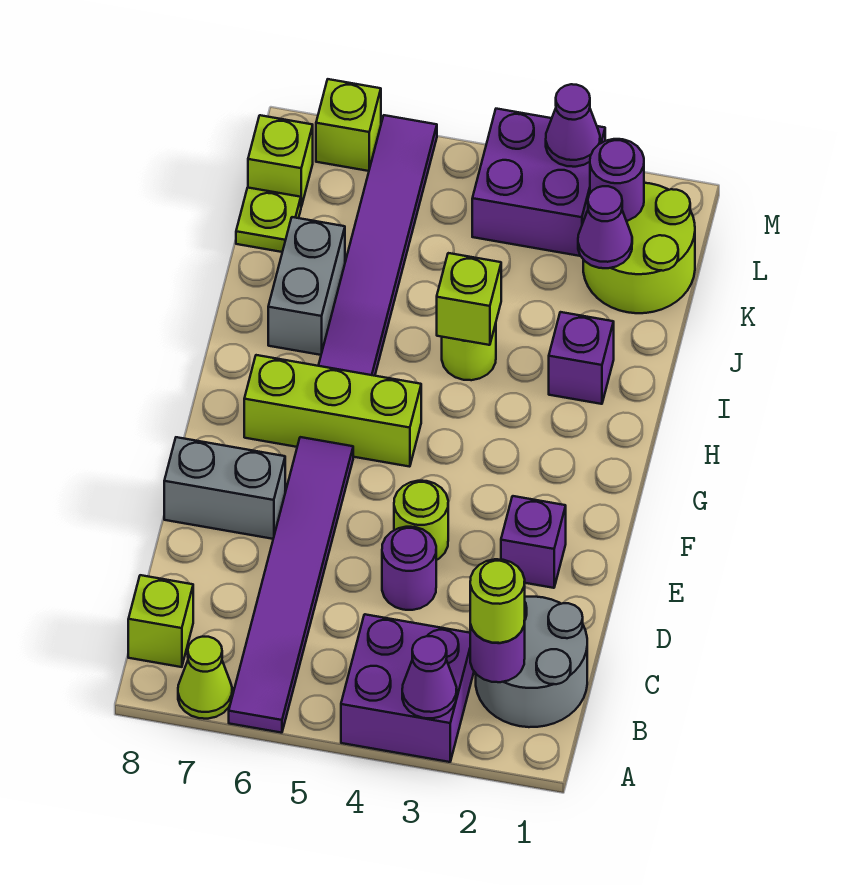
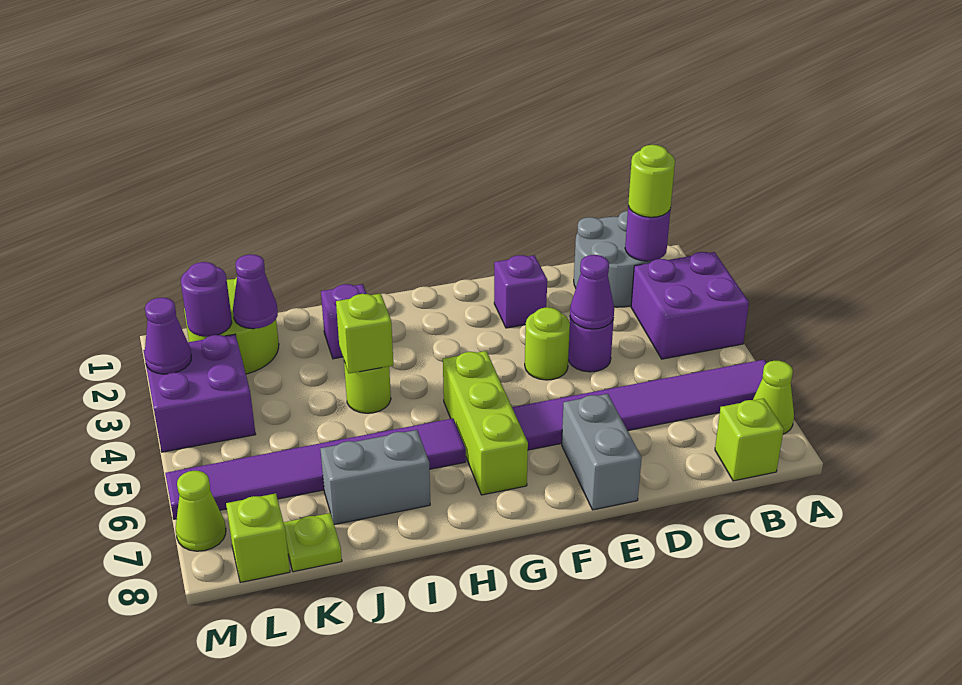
purple cone A3 level 2 -> purple cone D4 level 2
lime brick M7 level 1 -> lime cone M7 level 1

